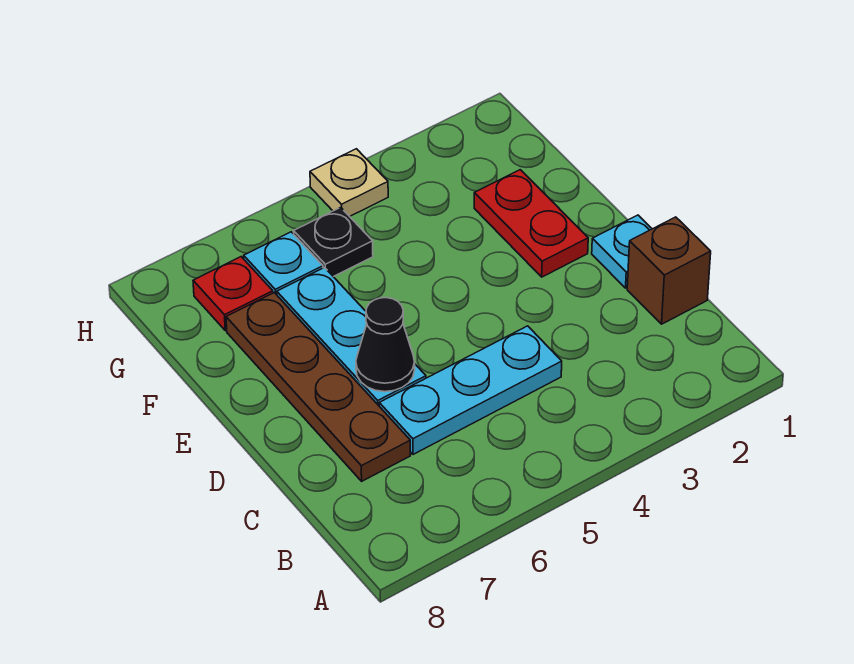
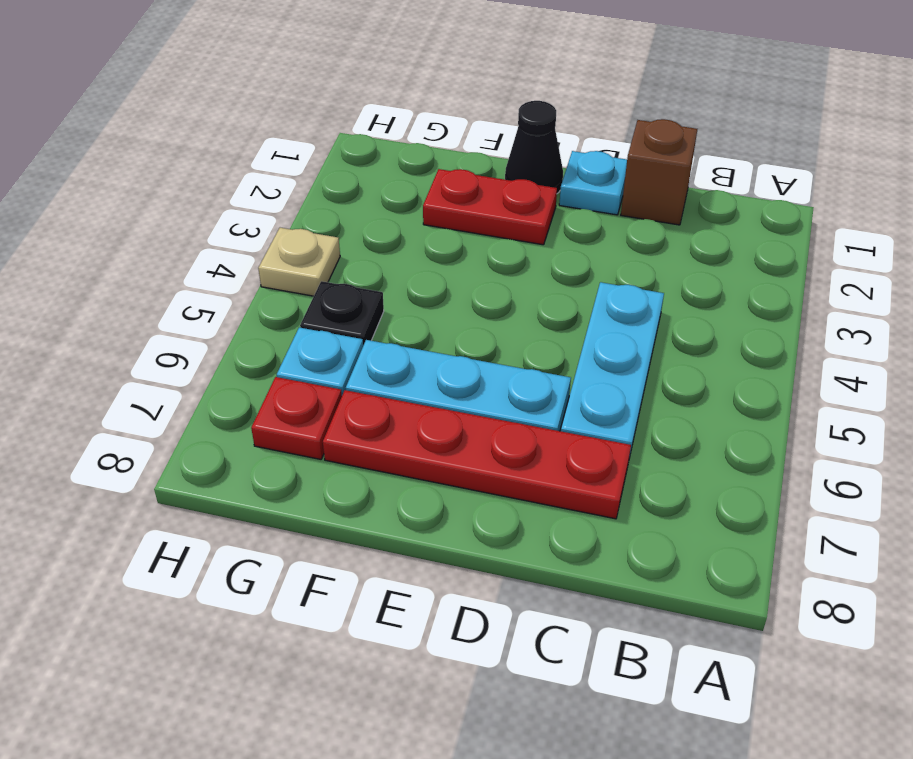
brown plate C7:F7 level 1 -> red plate C7:F7 level 1
black cone D6 level 2 -> black cone E1 level 1

